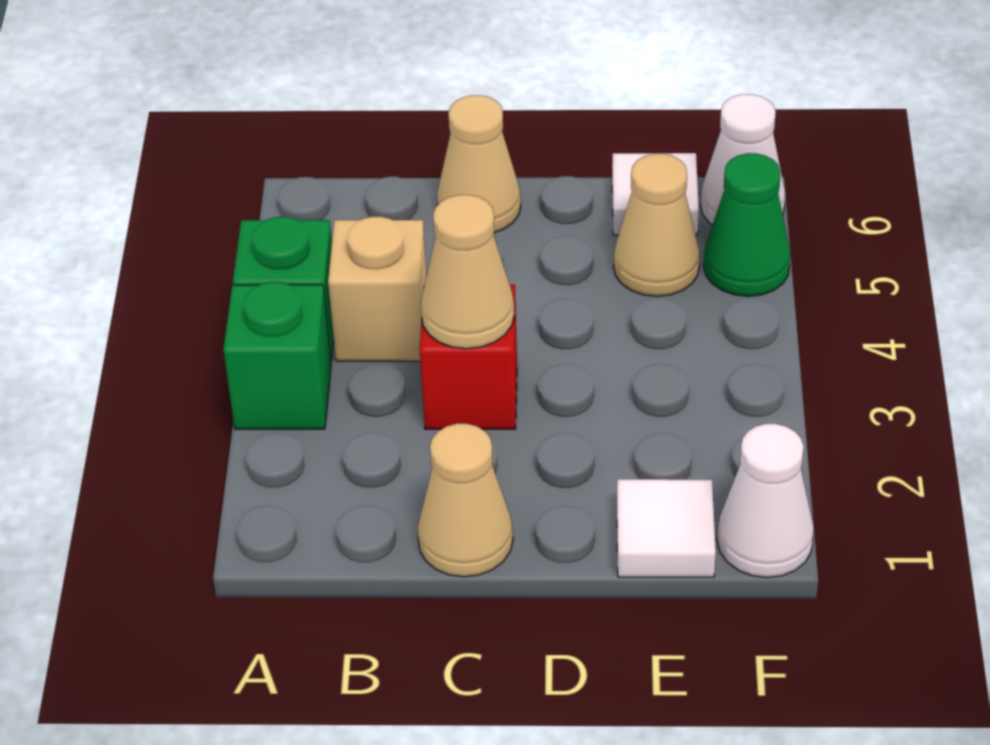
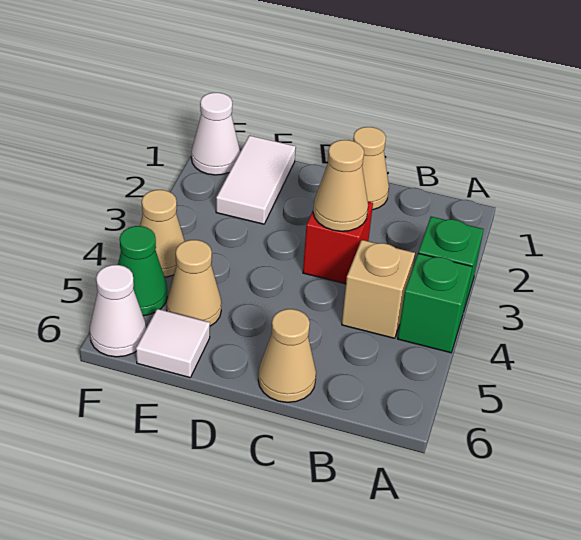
white tile E1 level 1 -> white tile E1:E2 level 1
none -> tan cone F4 level 1

